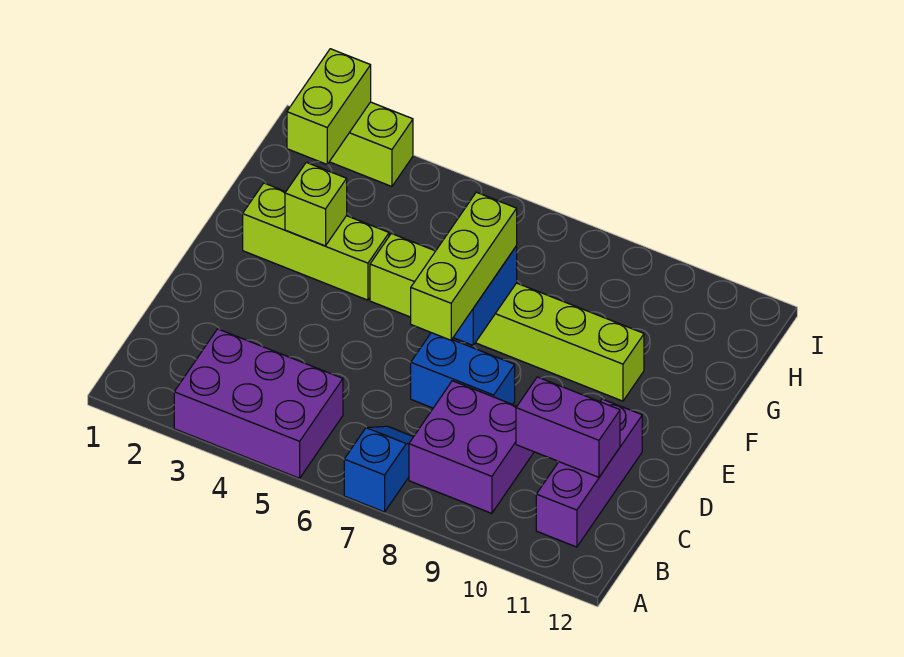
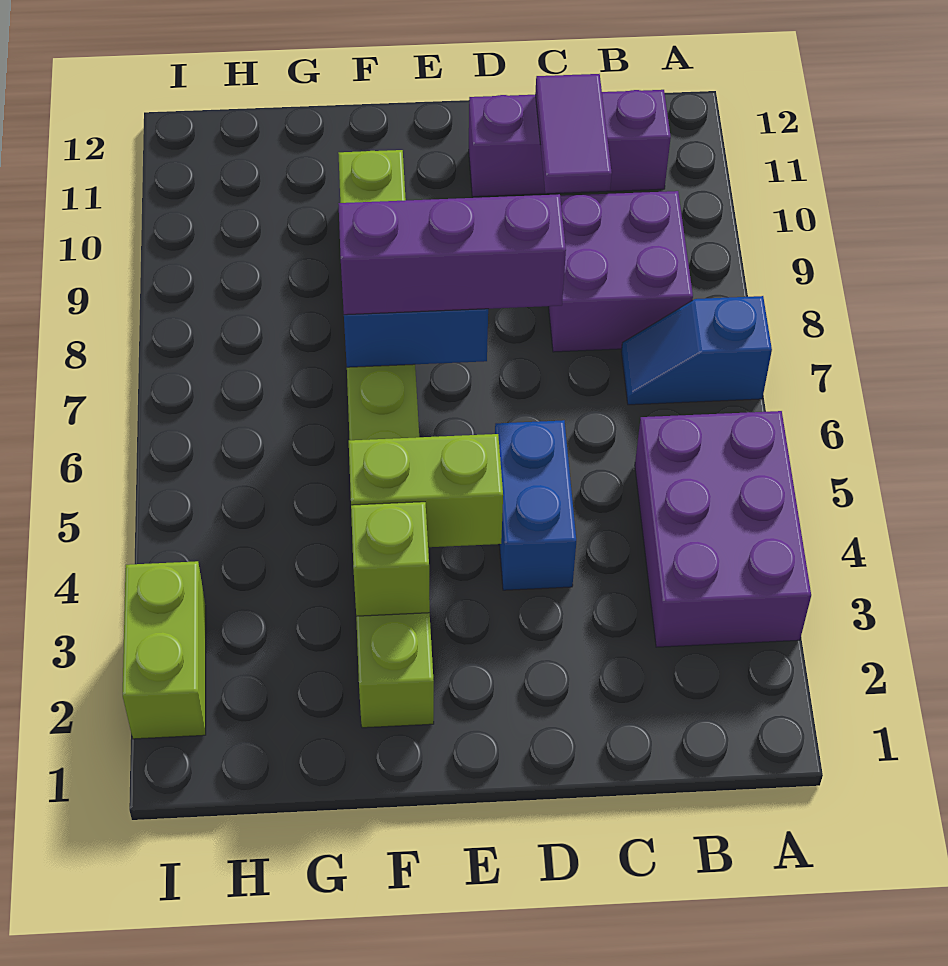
purple brick C10:C11 level 2 -> purple tile C10:C11 level 2
blue brick D7:D8 level 1 -> blue brick D4:D5 level 1
lime brick D7:F7 level 3 -> purple brick D7:F7 level 3
lime brick H2:I2 level 2 -> lime brick E4:F4 level 2

